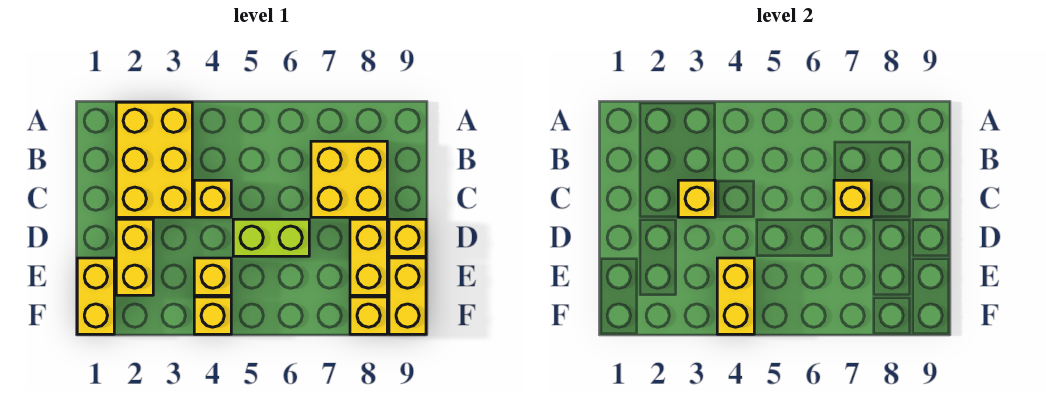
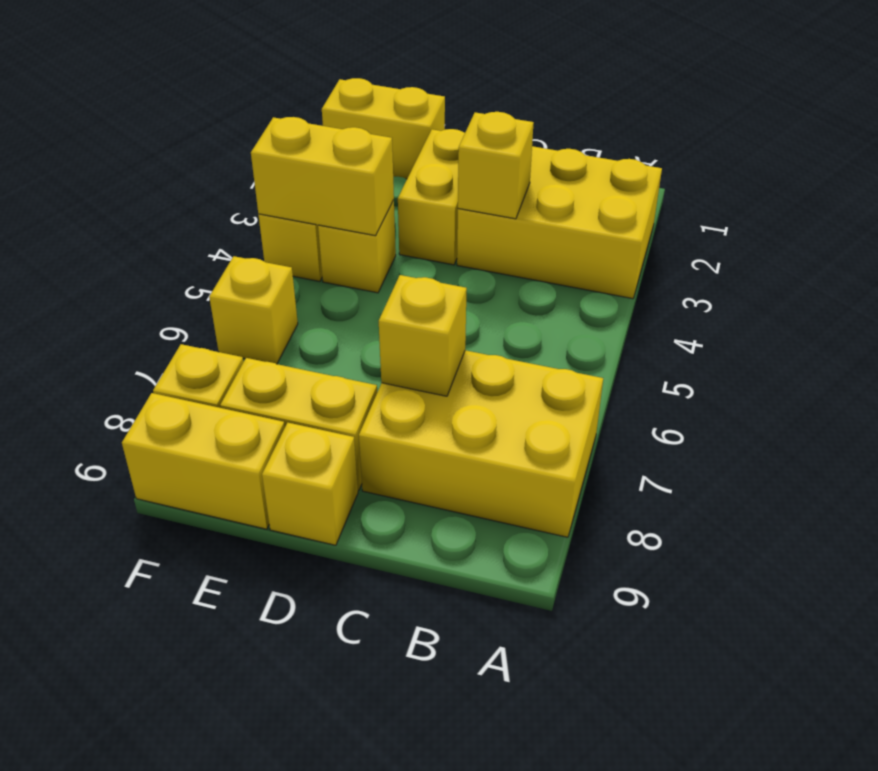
yellow brick B7:C8 level 1 -> yellow brick A7:C8 level 1
yellow brick C4 level 1 -> yellow brick F6 level 1
yellow brick D2:E2 level 1 -> yellow brick D2:D3 level 1
lime brick D5:D6 level 1 -> none

